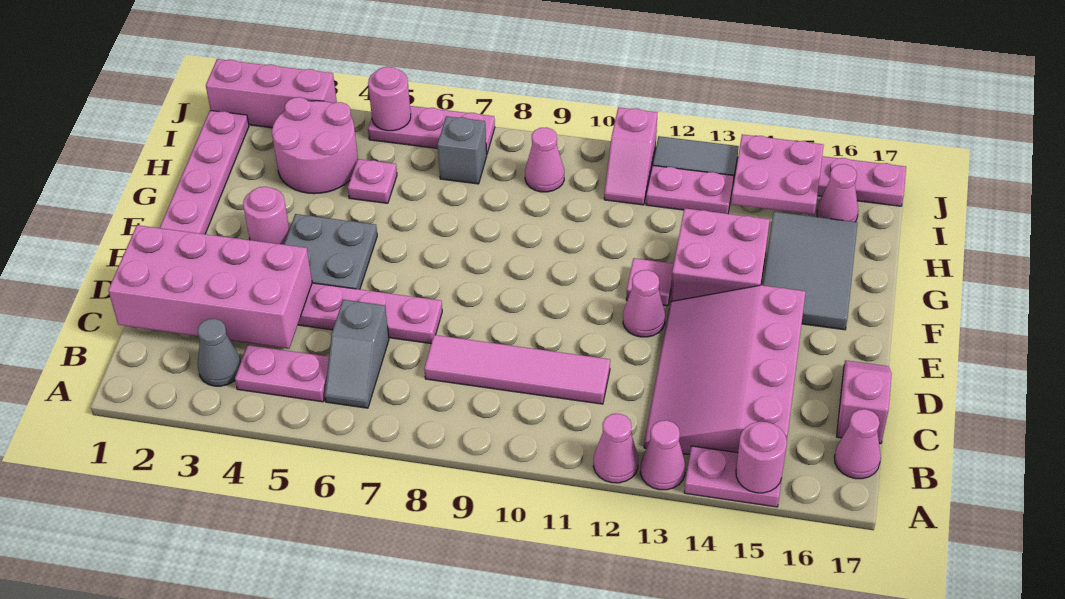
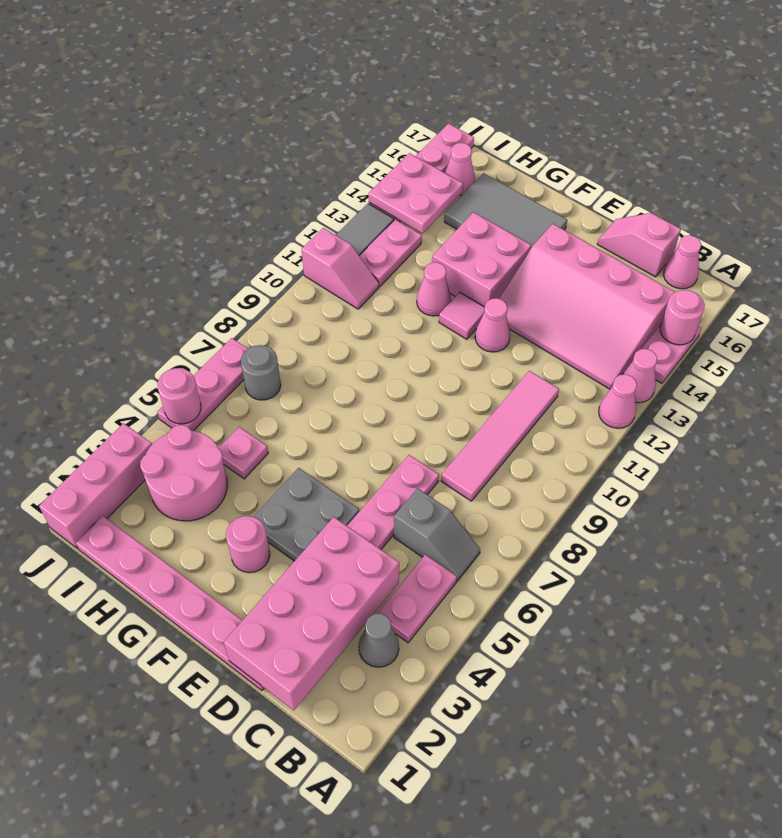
grey brick I7 level 1 -> grey round brick I7 level 1
pink cone I9 level 1 -> pink cone G12 level 1

